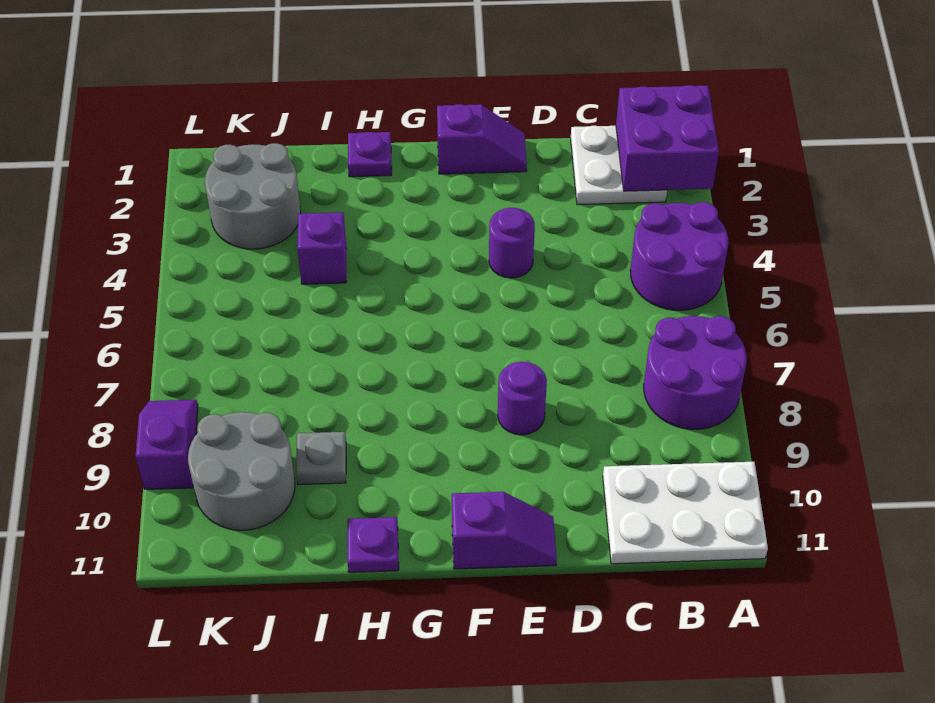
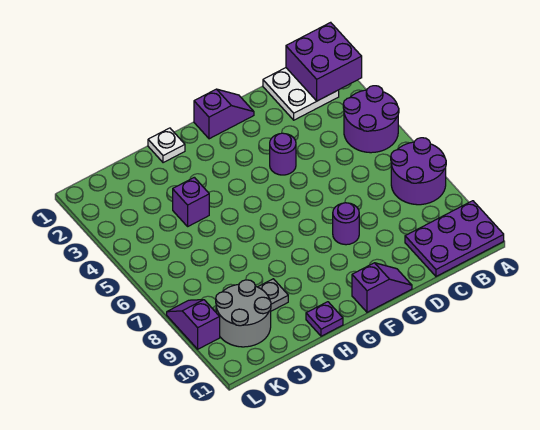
white plate A10:C11 level 1 -> purple plate A10:C11 level 1
purple plate H1 level 1 -> white plate H1 level 1
grey round brick J2:K3 level 1 -> none

